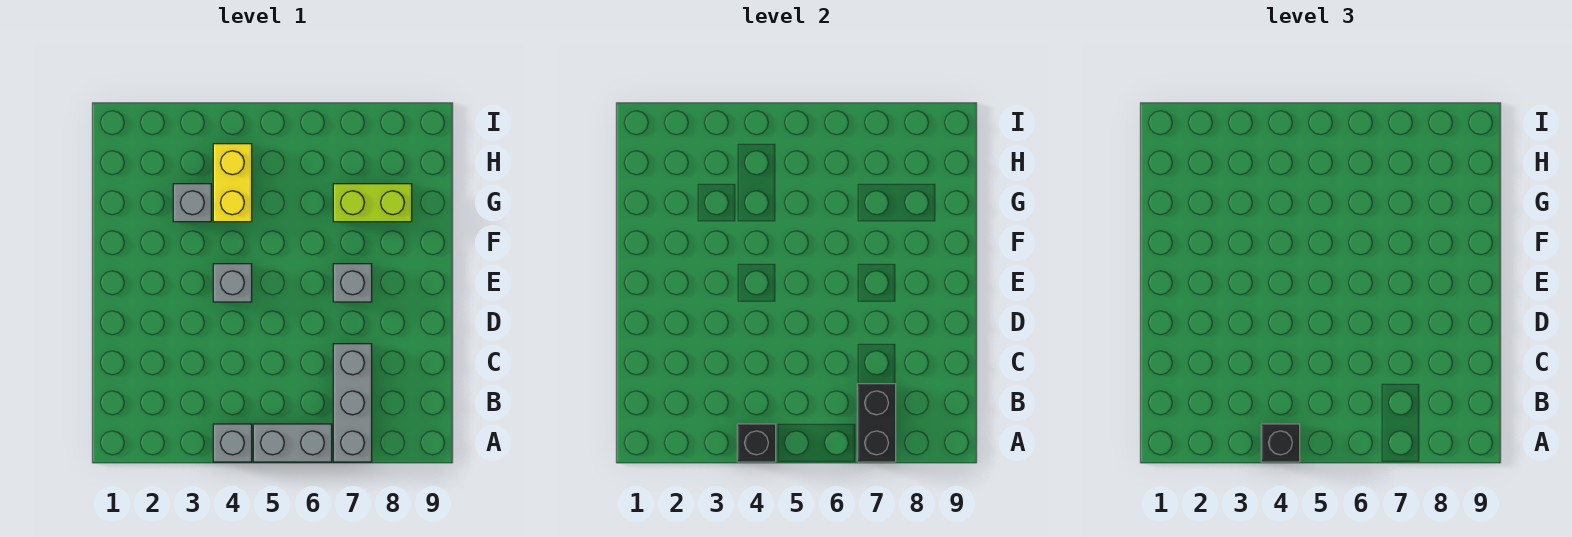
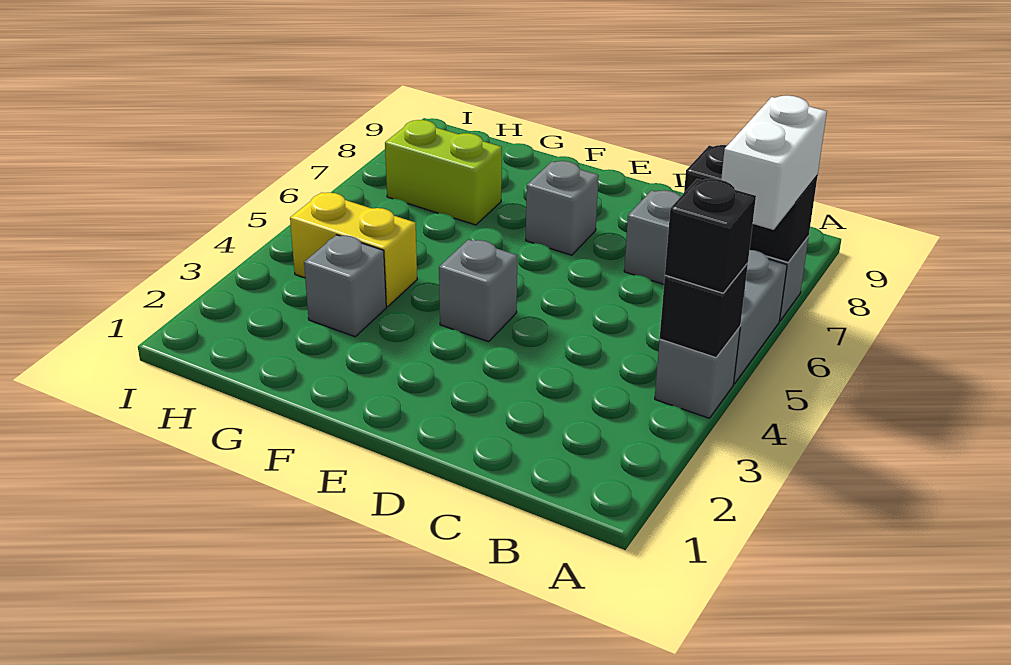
none -> white brick A6:A7 level 3
lime brick G7:G8 level 1 -> lime brick G7:H7 level 1

